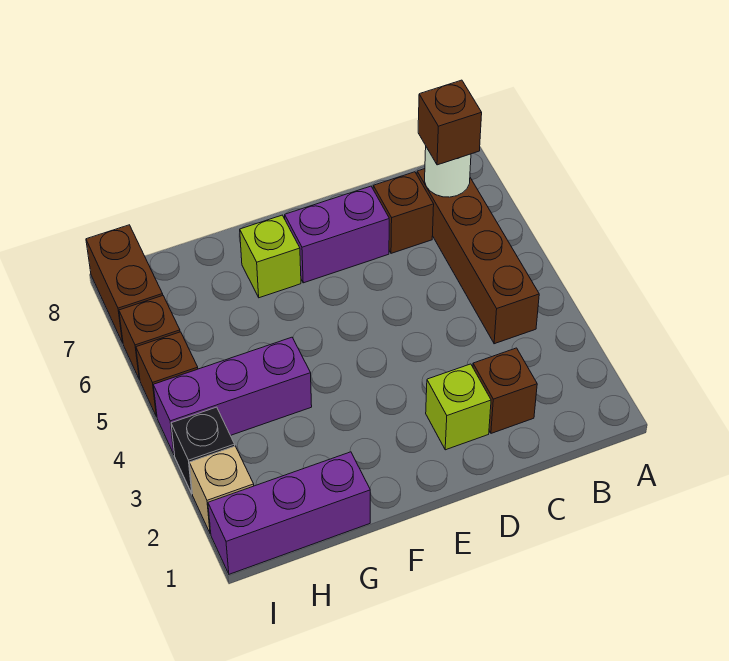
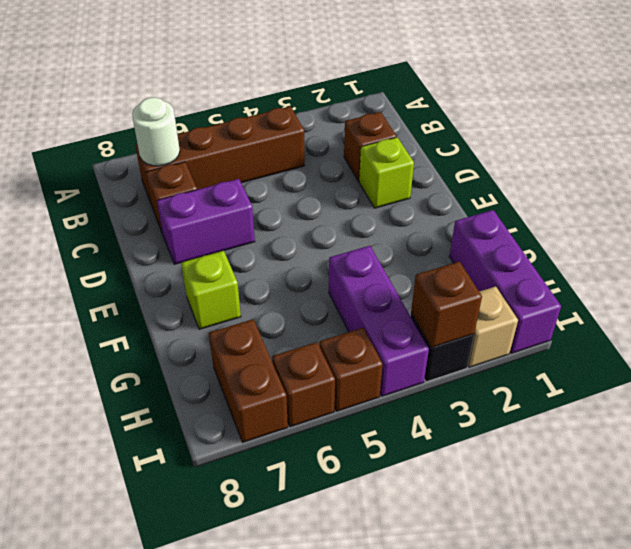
brown brick B7 level 3 -> brown brick I3 level 2
purple brick D7:E7 level 1 -> purple brick D6:D7 level 1
brown brick I7:I8 level 1 -> brown brick H7:I7 level 1

